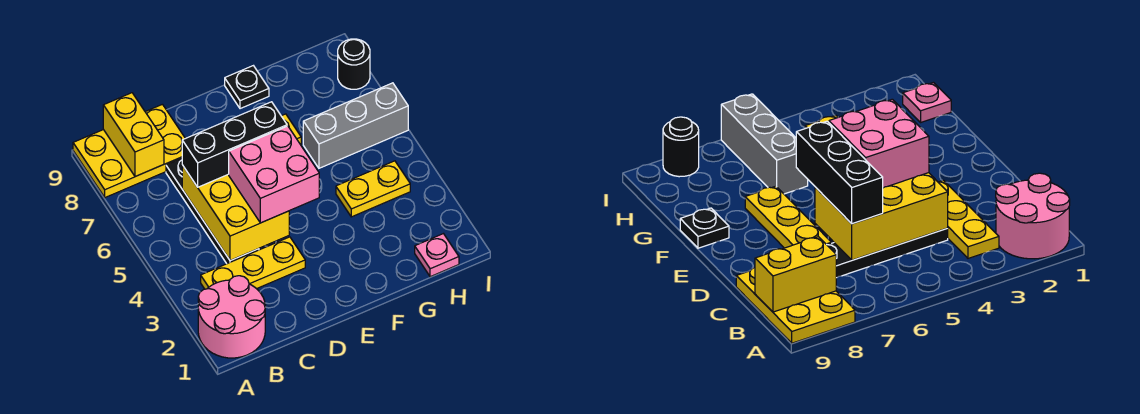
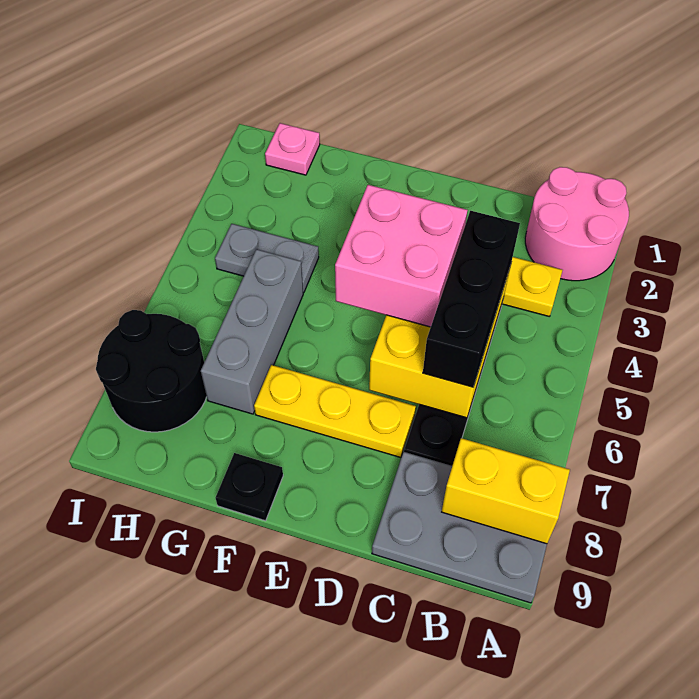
yellow plate A8:C9 level 1 -> grey plate A8:C9 level 1
yellow brick B8:B9 level 2 -> yellow brick A8:B8 level 2
black brick C6:E6 level 3 -> black brick C4:C6 level 3
yellow plate G4:H4 level 1 -> grey plate G4:H4 level 1
grey brick G6:I6 level 1 -> grey brick G5:G7 level 1
black round brick I8 level 1 -> black round brick H7:I8 level 1

